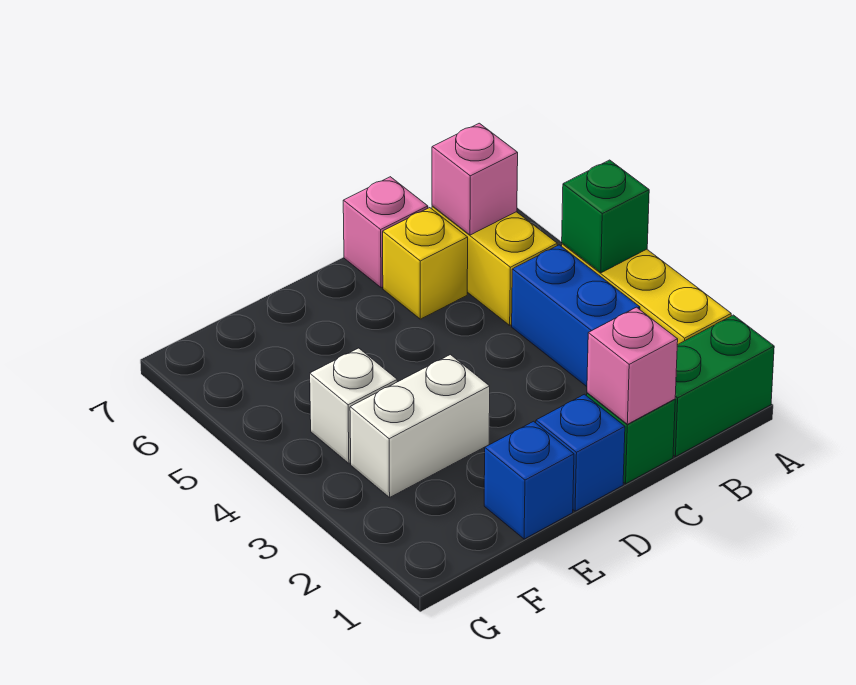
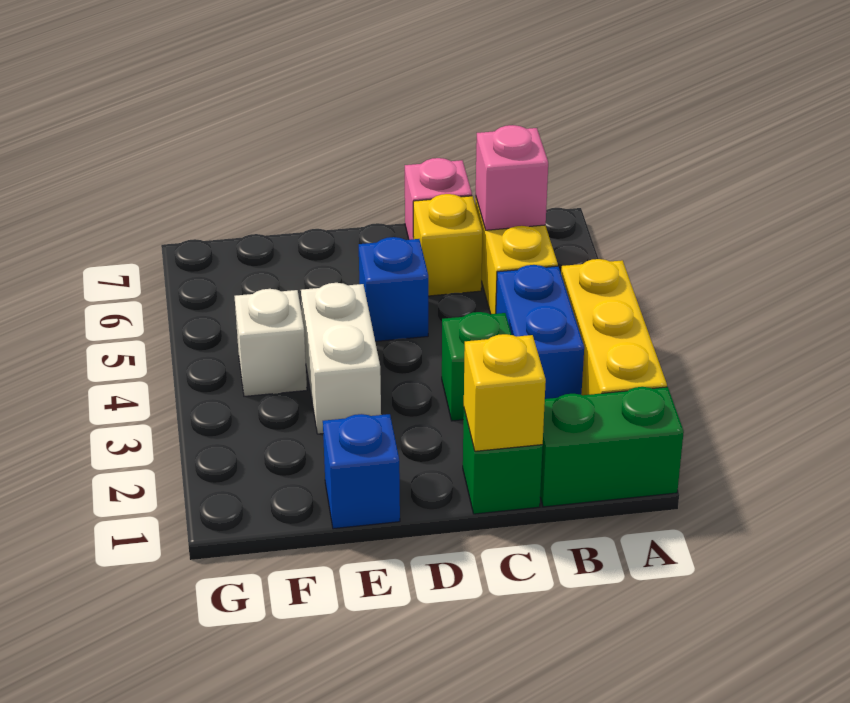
green brick A4 level 2 -> green brick C3 level 1
pink brick C1 level 2 -> yellow brick C1 level 2
blue brick D1 level 1 -> blue brick D5 level 1
white brick E3:F3 level 1 -> white brick E3:E4 level 1

